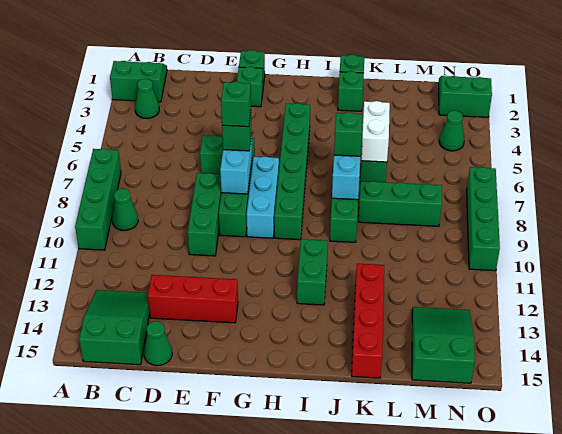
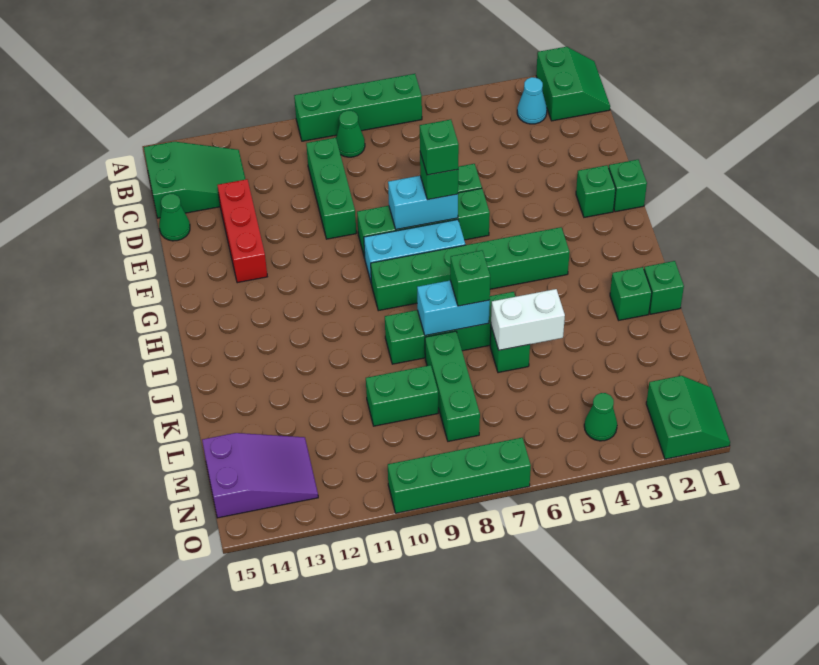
green cone B3 level 1 -> cyan cone B3 level 1
green brick E8:E10 level 1 -> green brick C10:E10 level 1
green brick I11:I12 level 1 -> green brick L9:L10 level 1
red brick K12:K15 level 1 -> none
green slope M13:N15 level 1 top 15 -> purple slope M13:N15 level 1 top 15

